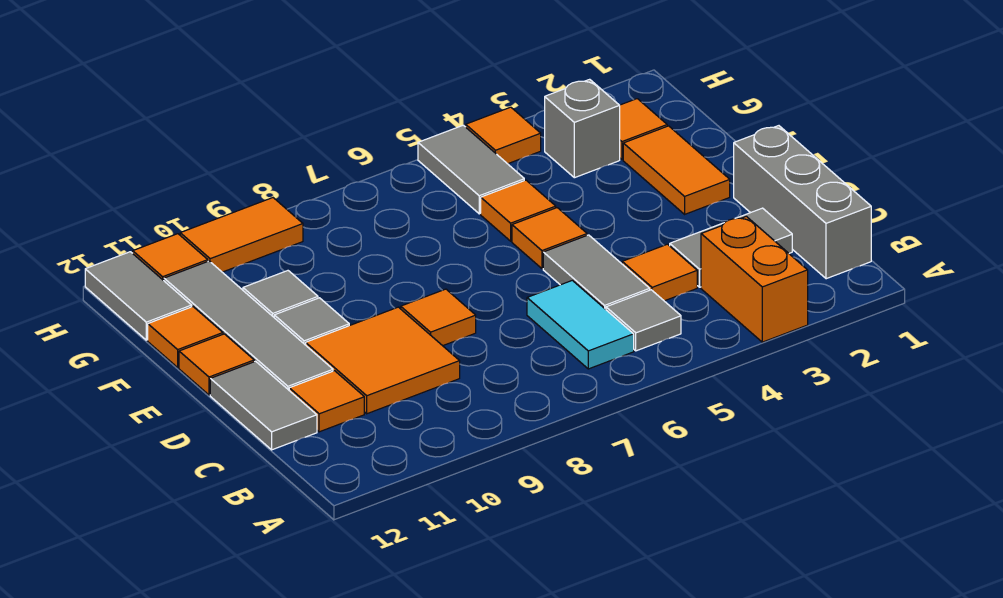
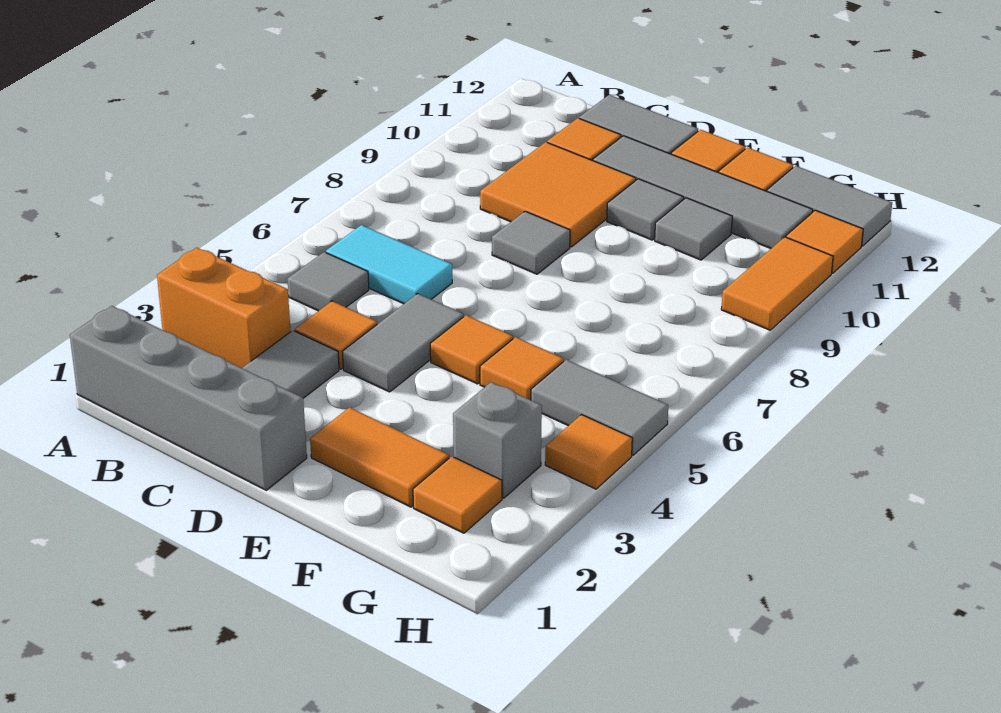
grey brick B1:D1 level 1 -> grey brick A1:D1 level 1
grey tile C5:D5 level 1 -> grey tile D4:D5 level 1
orange tile D8 level 1 -> grey tile D8 level 1

